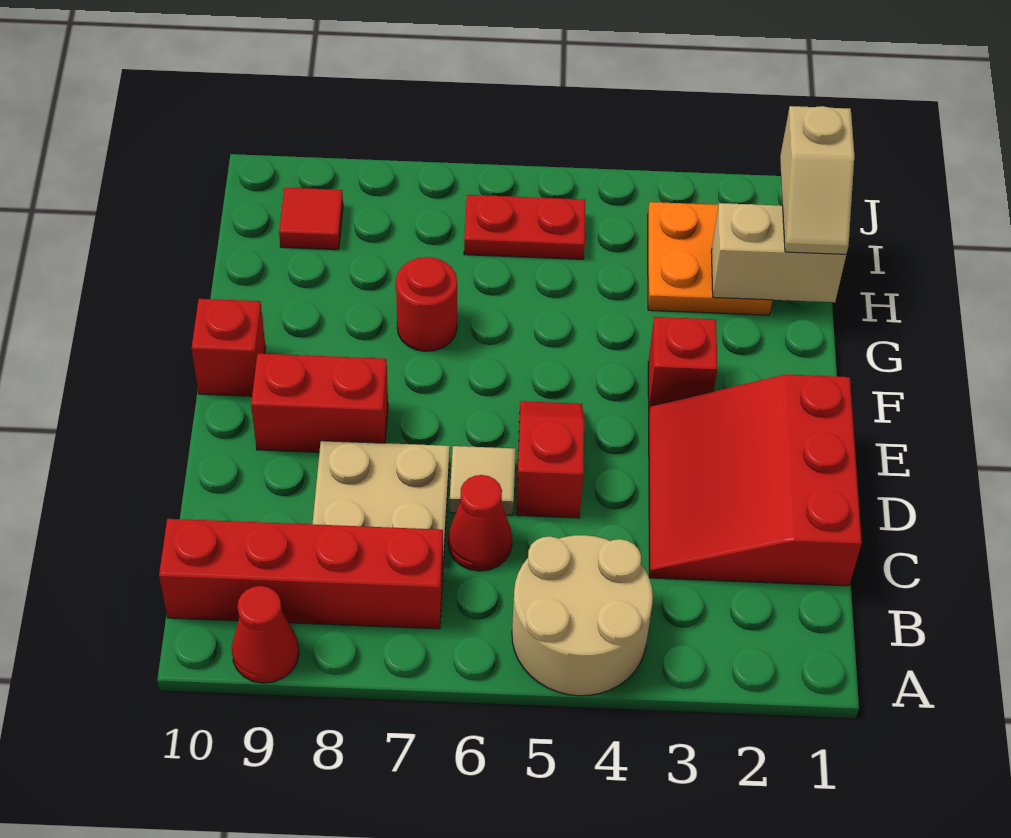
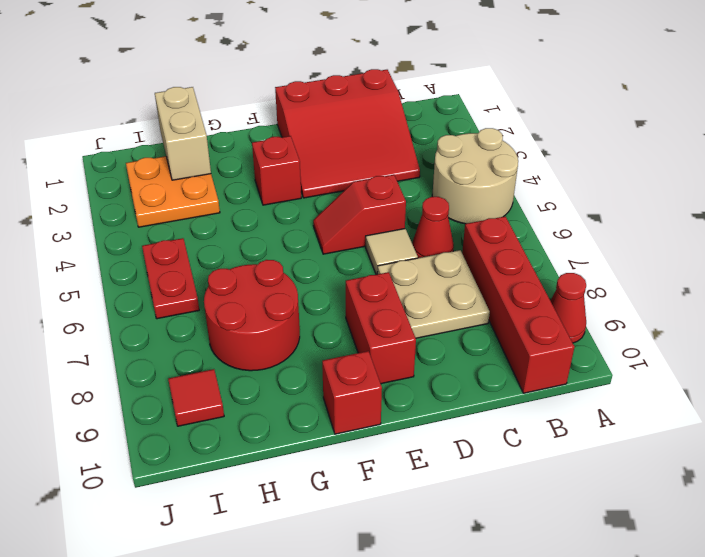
red round brick G7 level 1 -> red round brick G7:H8 level 1
tan slope H1:I1 level 3 top I -> none

